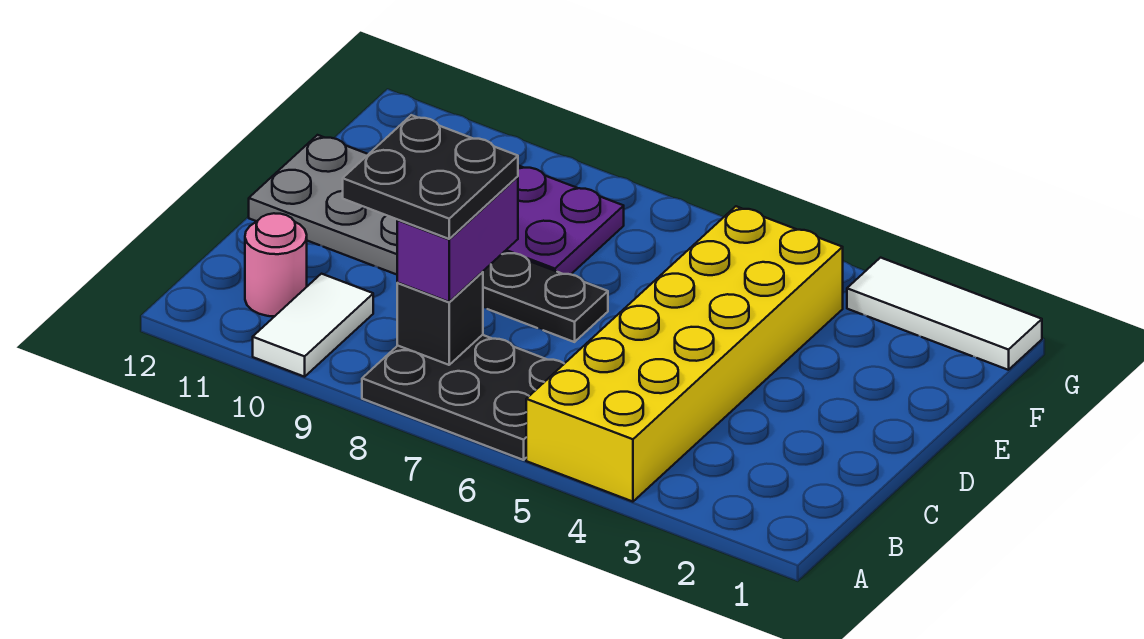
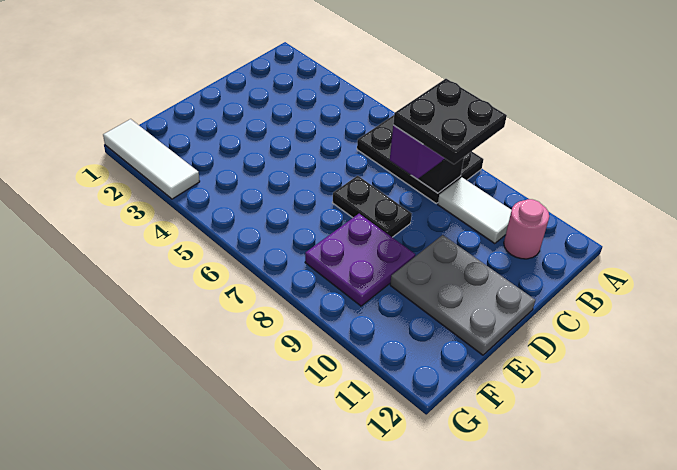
yellow brick A4:F5 level 1 -> none
white tile A10:B10 level 1 -> white tile B9:B10 level 1

